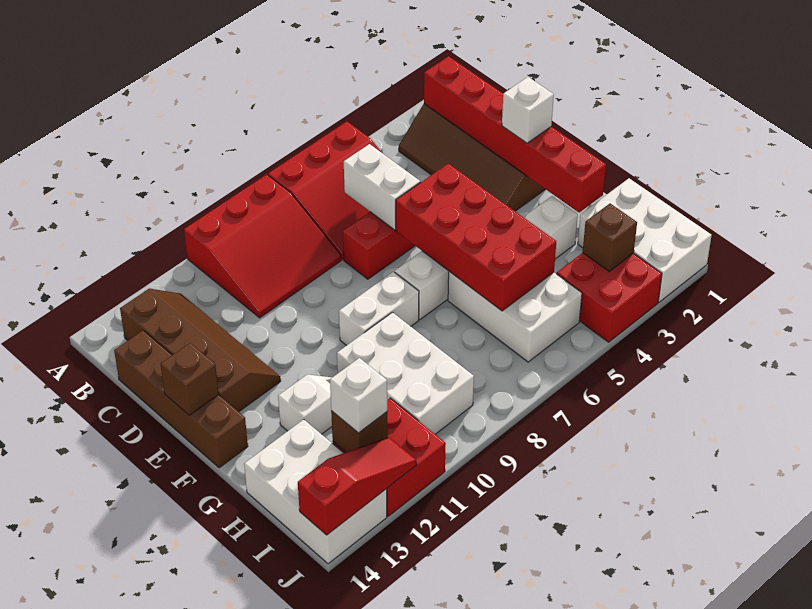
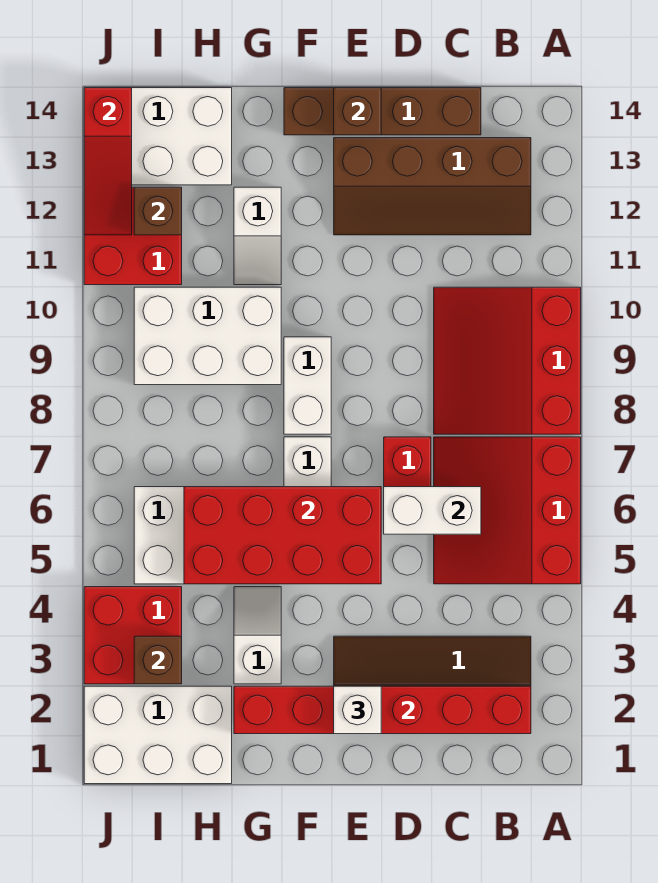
white brick I12 level 3 -> none

